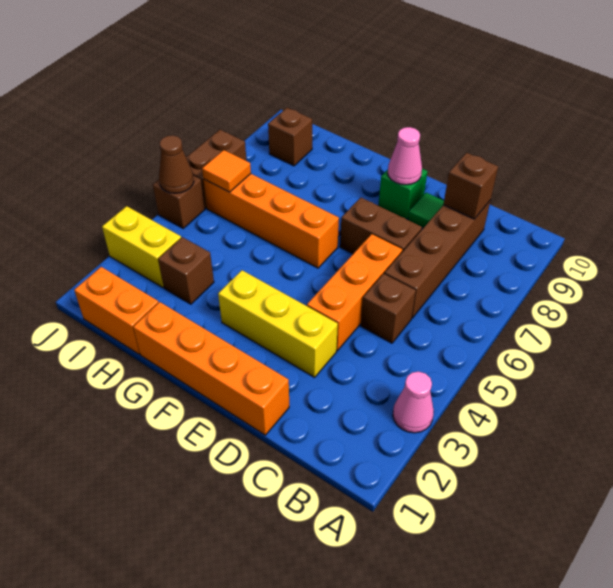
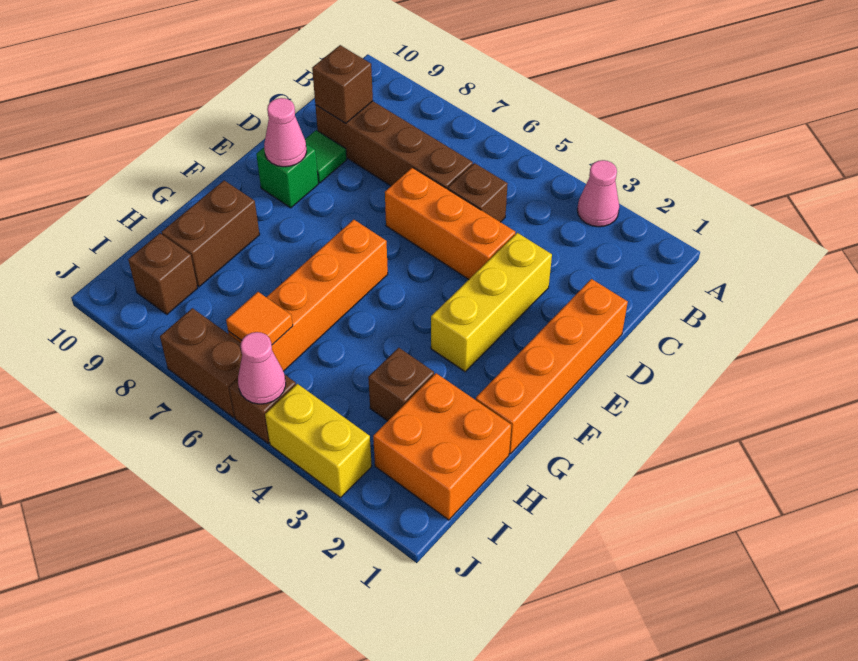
brown brick D7:E7 level 1 -> brown brick G9:H9 level 1
orange brick H1:I1 level 1 -> orange brick H1:I2 level 1
yellow brick I3:J3 level 1 -> yellow brick J3:J4 level 1
brown cone J5 level 2 -> pink cone J5 level 2

